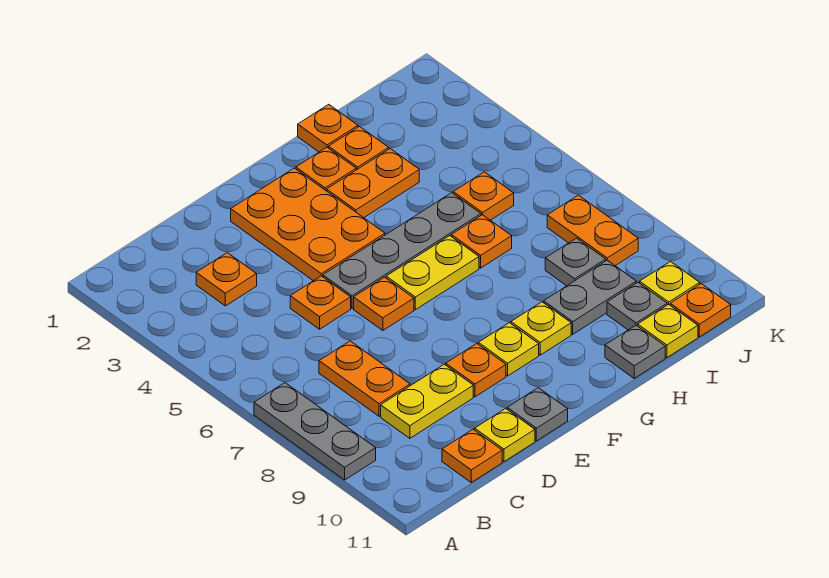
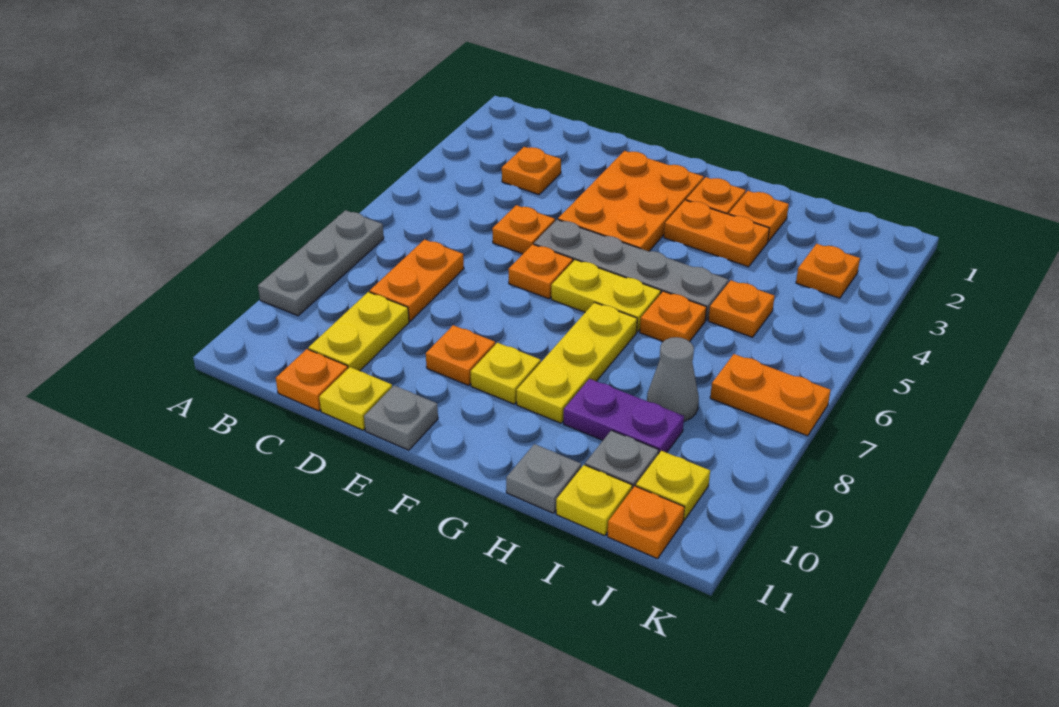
yellow plate C9:D9 level 1 -> yellow plate C9:C10 level 1
yellow plate G9 level 1 -> yellow plate G7:G9 level 1
orange plate H1 level 1 -> orange plate J3 level 1
grey plate H9:I9 level 1 -> purple plate H9:I9 level 1
grey plate I8 level 1 -> grey cone I8 level 1
orange plate J7:J8 level 1 -> orange plate J7:K7 level 1

